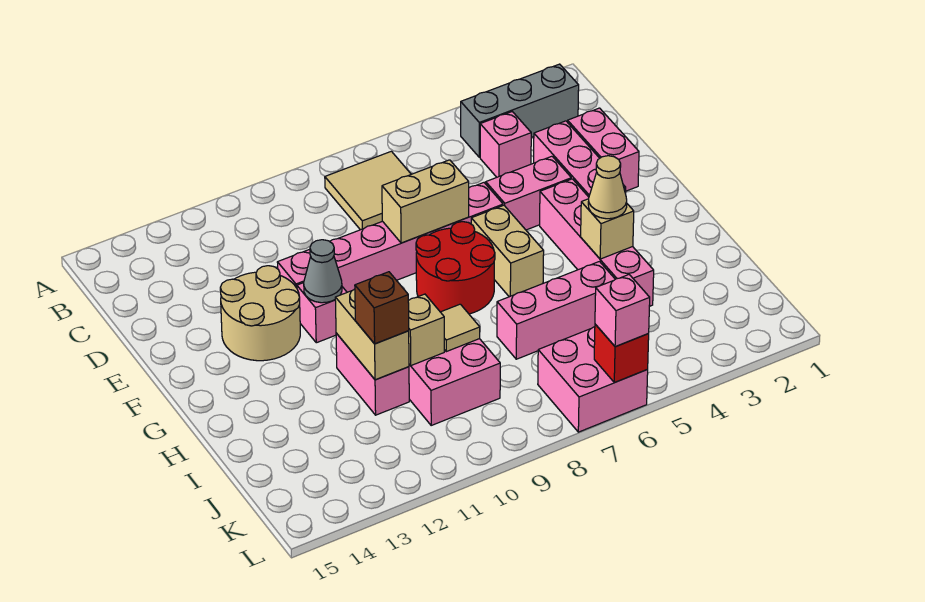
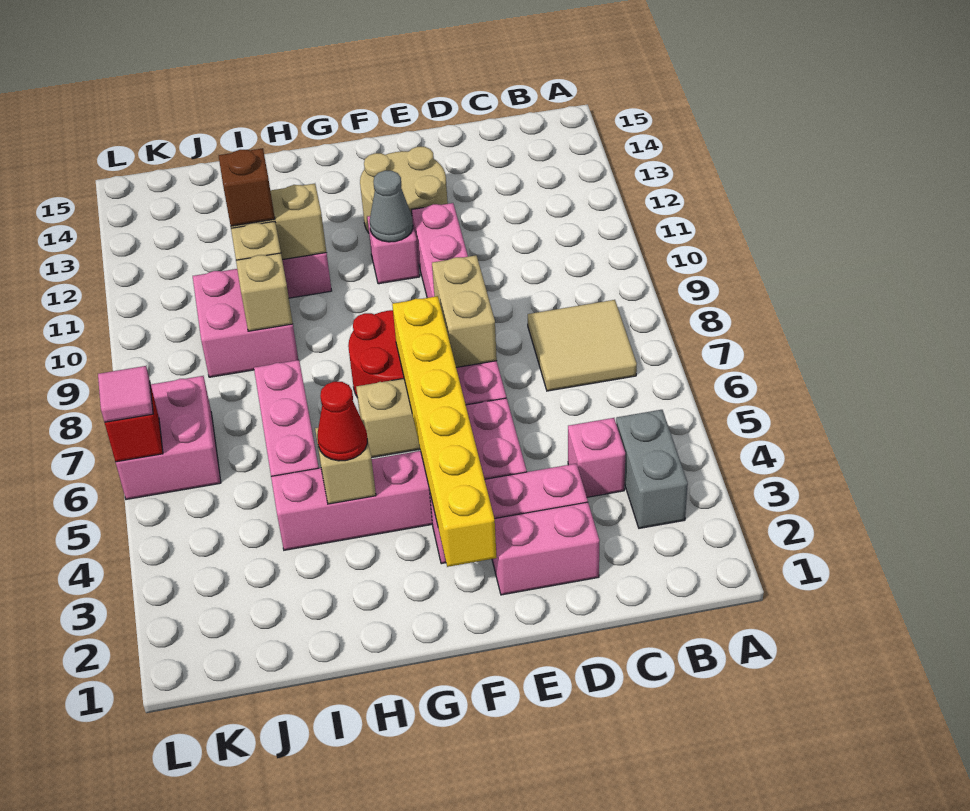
grey brick B2:B4 level 1 -> grey brick B3:B4 level 1
none -> yellow brick F2:F7 level 2
tan cone H4 level 3 -> red cone H4 level 3
tan tile I9 level 2 -> tan brick I9 level 2
pink brick L6 level 3 -> pink tile L6 level 3

